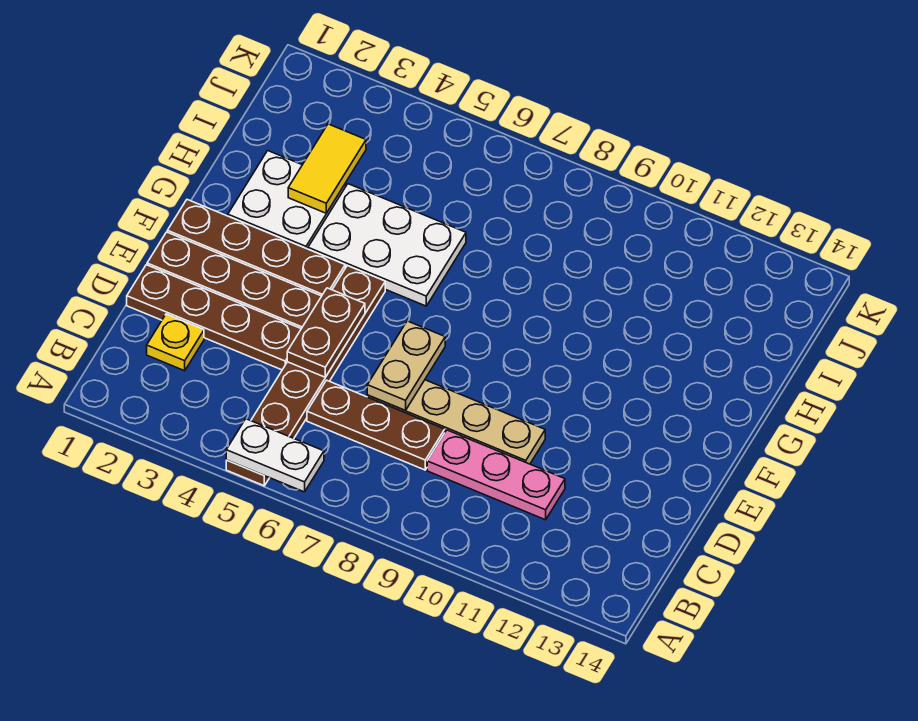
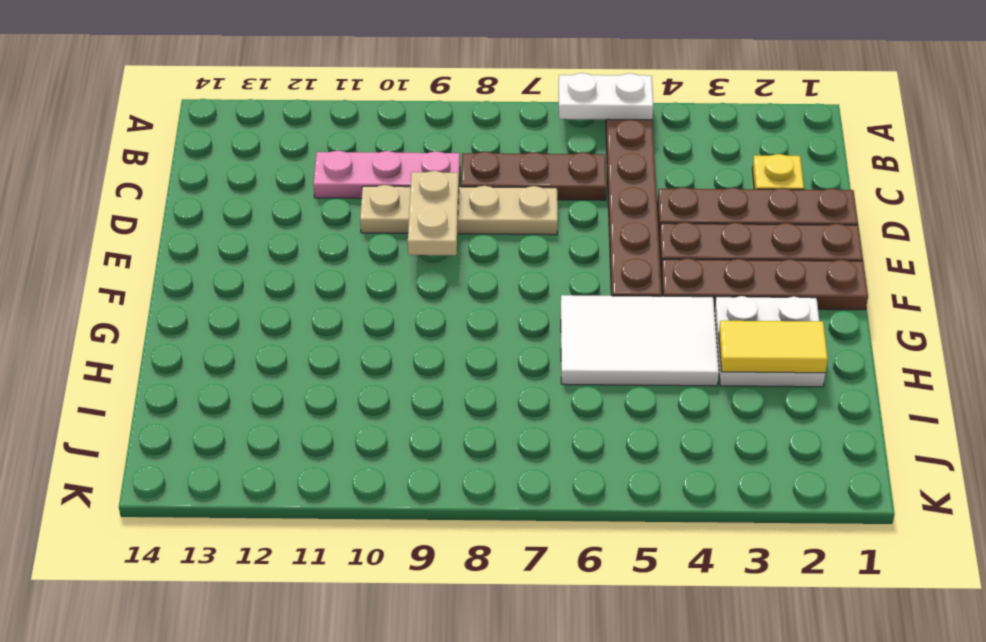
brown plate D5:E5 level 2 -> none
tan plate D7:E7 level 2 -> tan plate D9:E9 level 2
white plate G4:H6 level 1 -> white tile G4:H6 level 1
yellow tile H3:I3 level 2 -> yellow tile H2:H3 level 2

